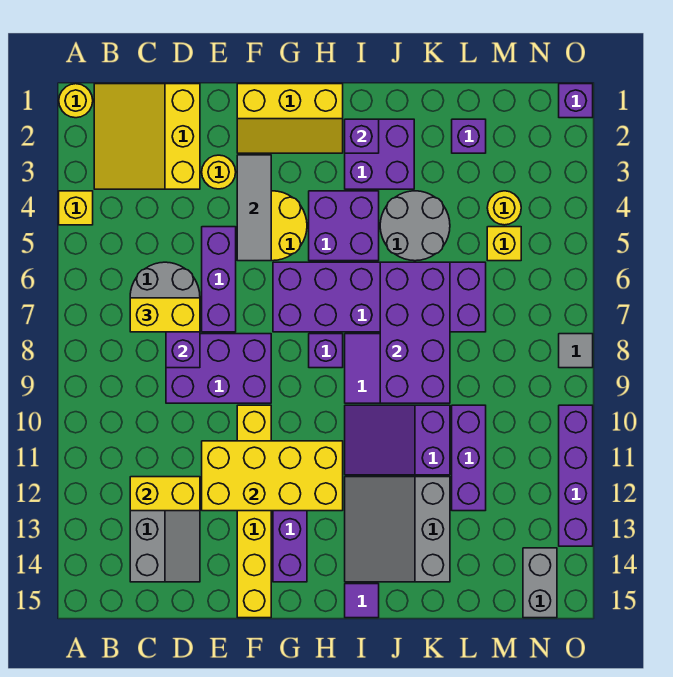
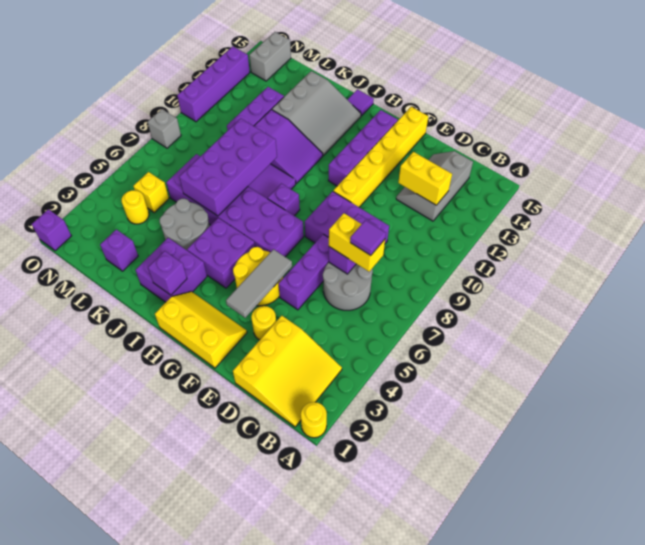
yellow brick A4 level 1 -> none
none -> purple tile C7 level 4
yellow brick E11:H12 level 2 -> none
grey tile O8 level 1 -> grey brick O8 level 1

